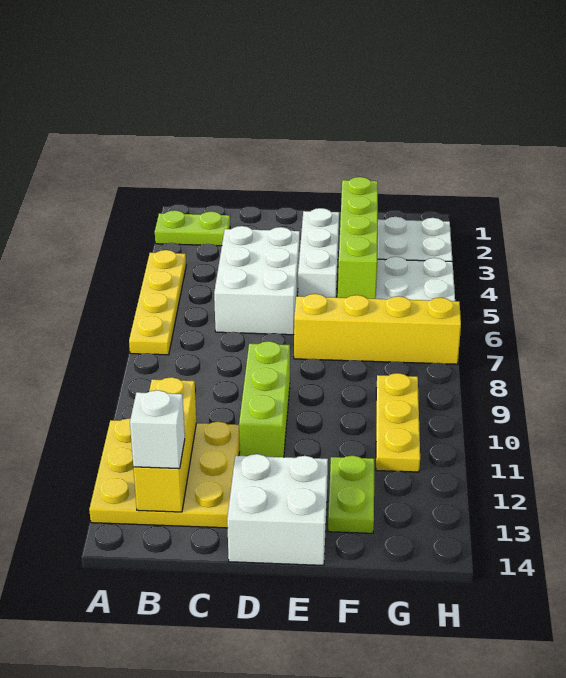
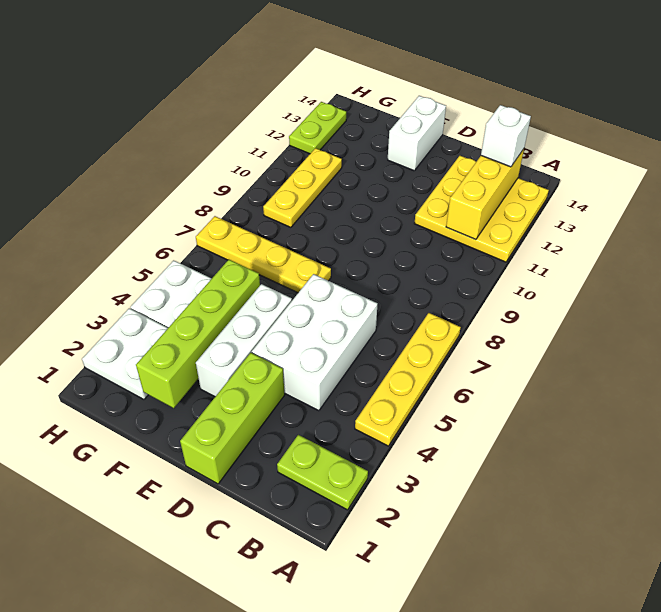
lime brick D9:D11 level 1 -> lime brick D1:D3 level 1
white brick D13:E14 level 1 -> white brick E13:E14 level 1
yellow brick E7:H7 level 1 -> yellow plate E7:H7 level 1
lime plate F12:F13 level 1 -> lime plate H12:H13 level 1

